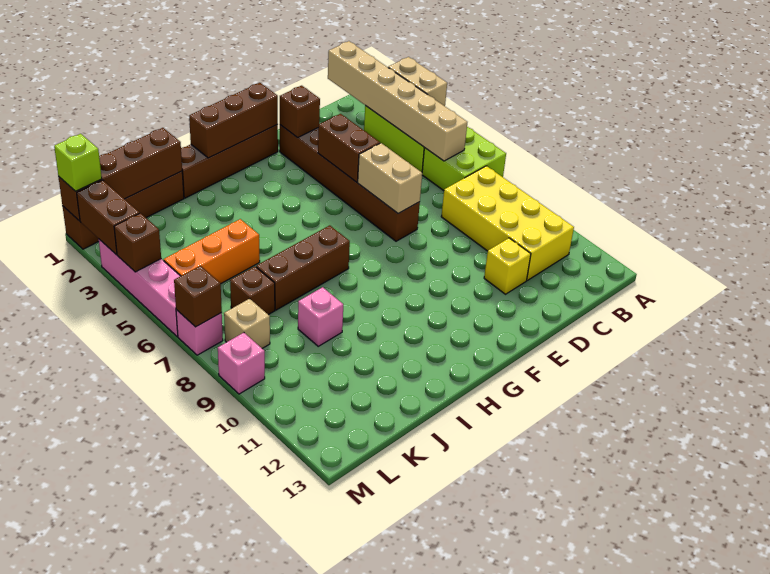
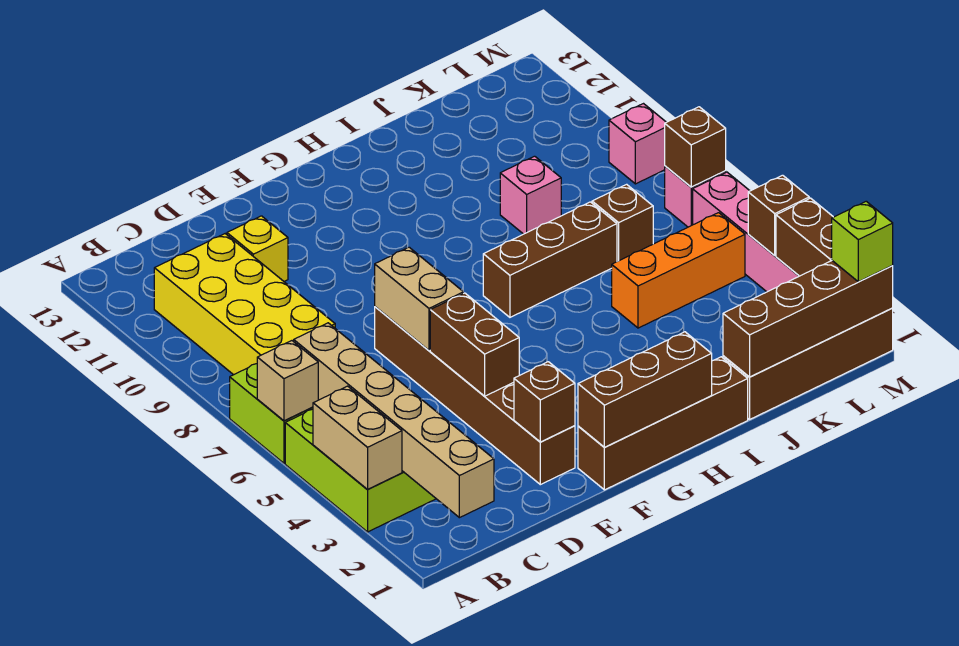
tan brick L8 level 1 -> tan brick A6 level 2

